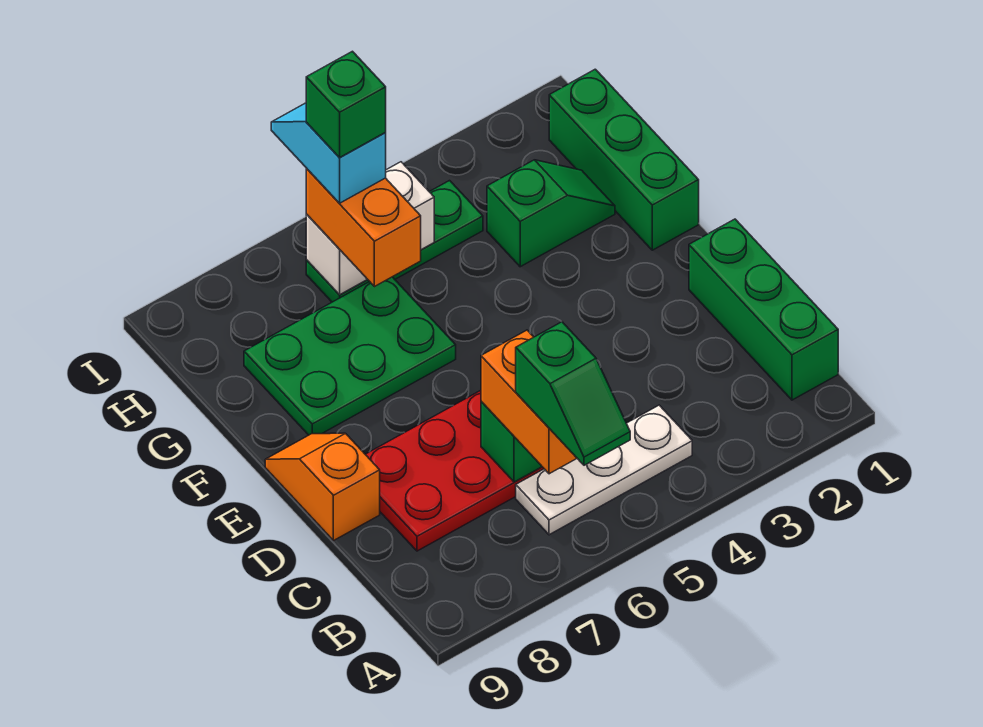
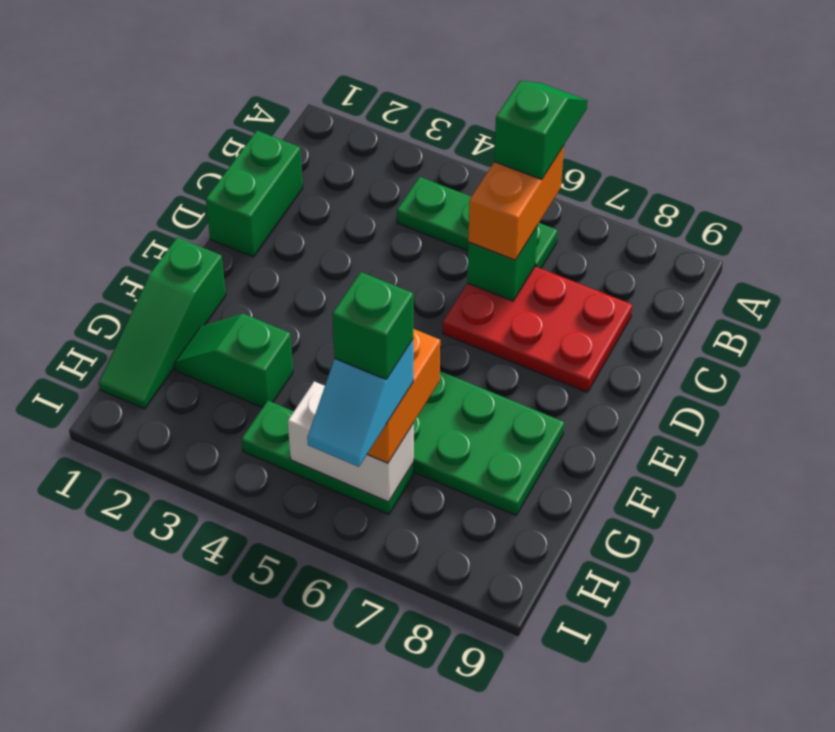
green brick B1:D1 level 1 -> green brick C1:D1 level 1
white plate B4:B6 level 1 -> green plate B4:B6 level 1
orange slope D9:E9 level 1 top D -> none
green brick F1:H1 level 1 -> green slope F1:H1 level 1 top F

